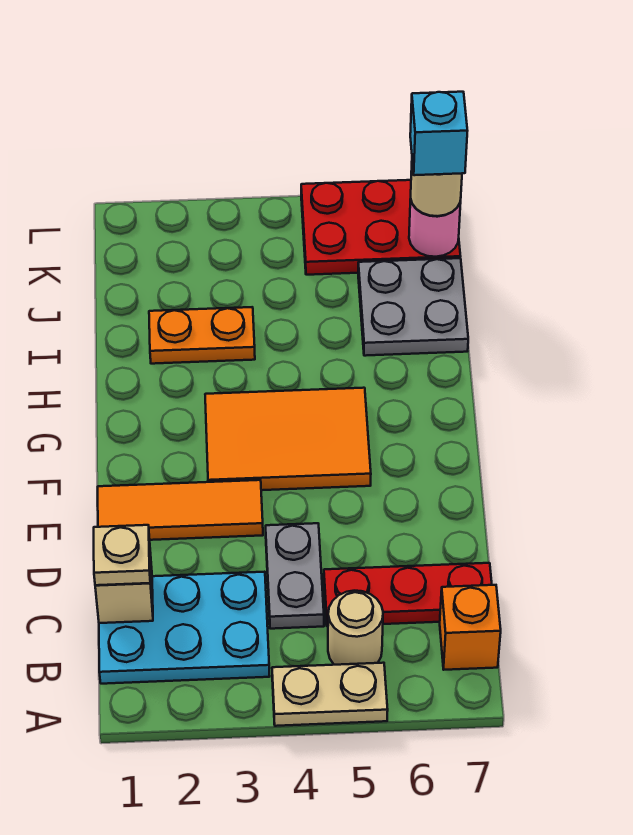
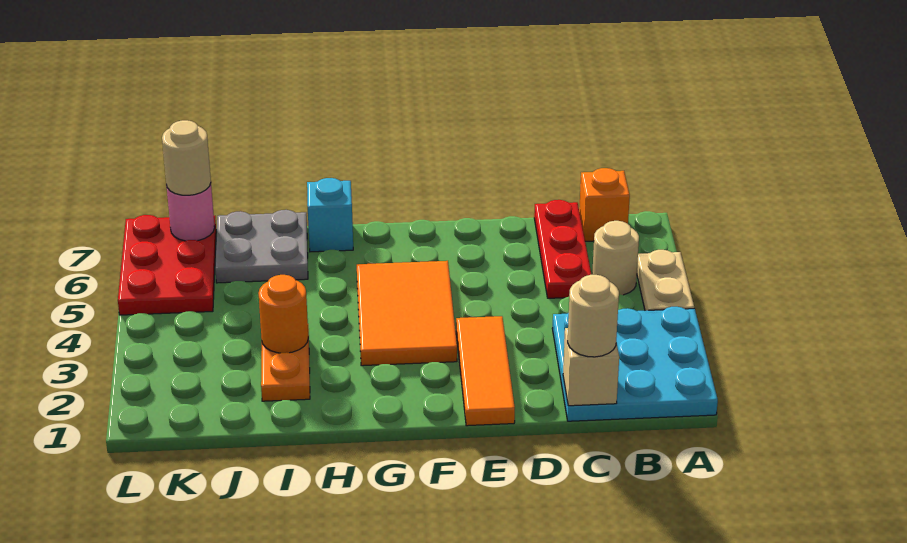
cyan plate B1:C3 level 1 -> cyan plate A1:C3 level 1
tan plate C1 level 3 -> tan round brick C1 level 3
grey plate C4:D4 level 1 -> none
none -> orange round brick I3 level 2
cyan brick K7 level 4 -> cyan brick H7 level 1

